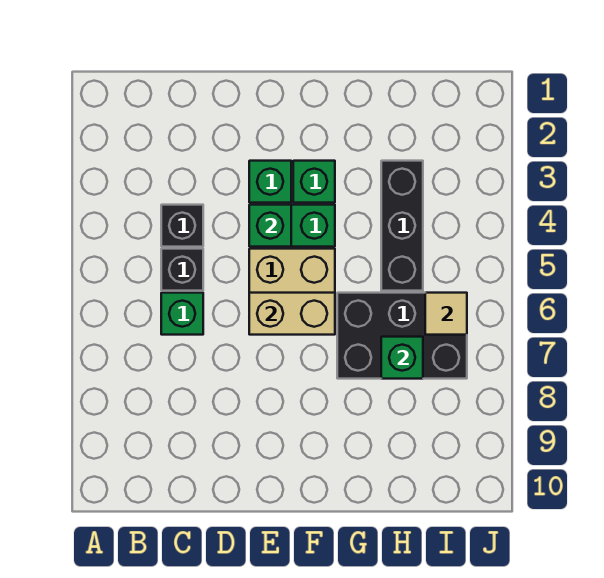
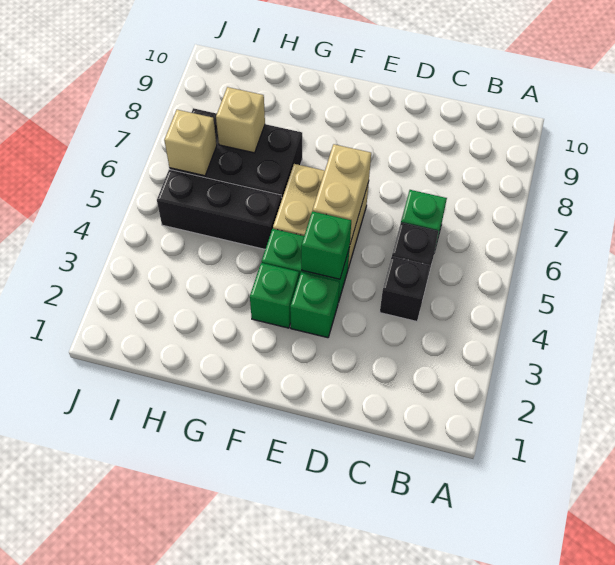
tan brick E6:F6 level 2 -> tan brick E5:E6 level 2
black brick H3:H5 level 1 -> black brick G5:I5 level 1
green brick H7 level 2 -> tan brick H7 level 2
tan tile I6 level 2 -> tan brick I6 level 2

